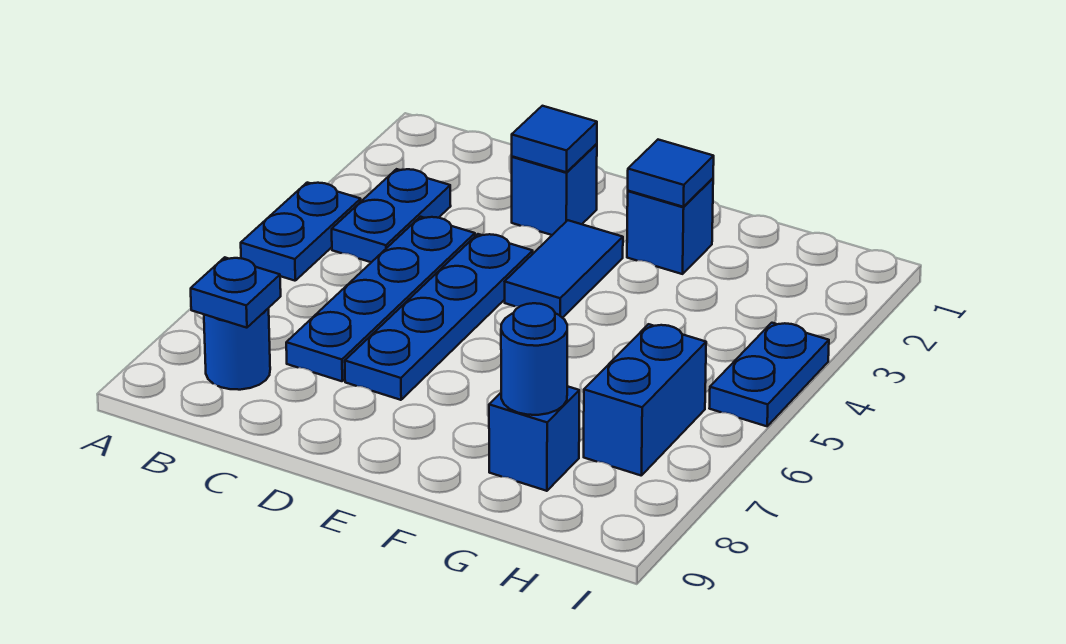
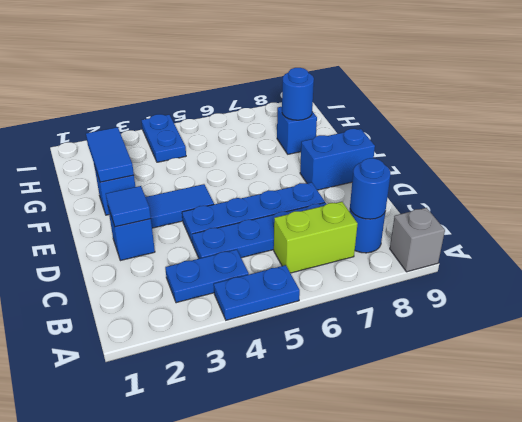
none -> grey brick A9 level 1
none -> lime brick B6:B7 level 1
blue plate B8 level 2 -> blue round brick B8 level 2
blue tile F2 level 2 -> blue tile F2:G2 level 2
blue brick H6:H7 level 1 -> blue brick E8:E9 level 1
blue plate I4:I5 level 1 -> blue plate H4:I4 level 1

